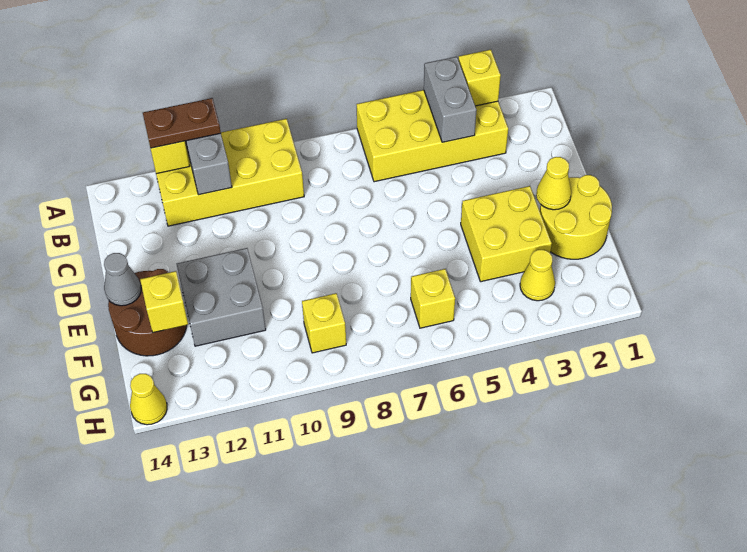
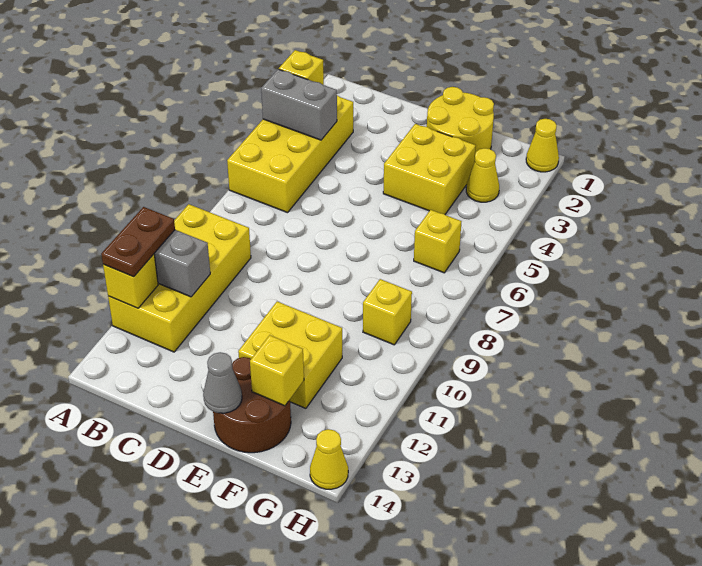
yellow cone E2 level 2 -> yellow cone H1 level 1
grey brick E11:F12 level 1 -> yellow brick E11:F12 level 1

